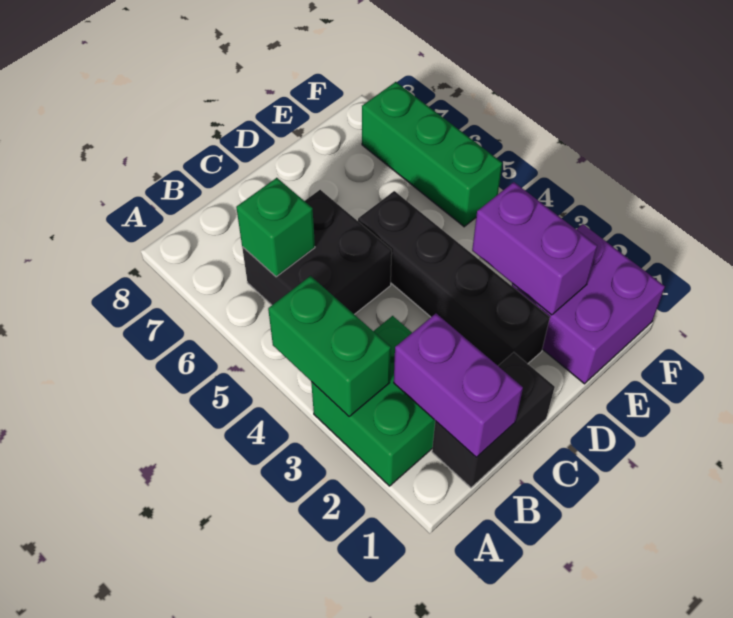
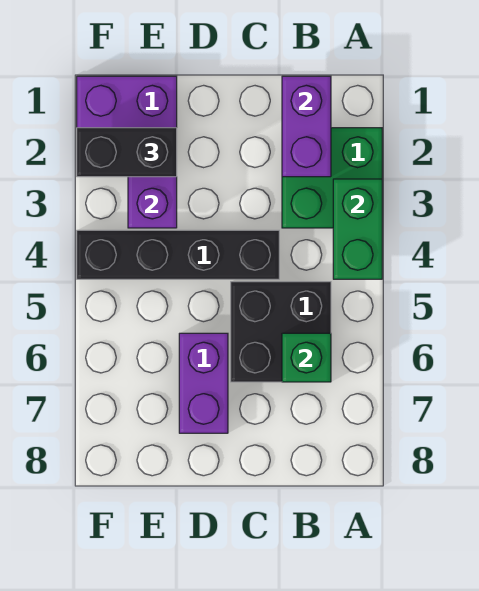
black brick B1:C1 level 1 -> black brick E2:F2 level 3
black brick D2:D5 level 1 -> black brick C4:F4 level 1
none -> purple brick D6:D7 level 1
green brick F5:F7 level 1 -> none

